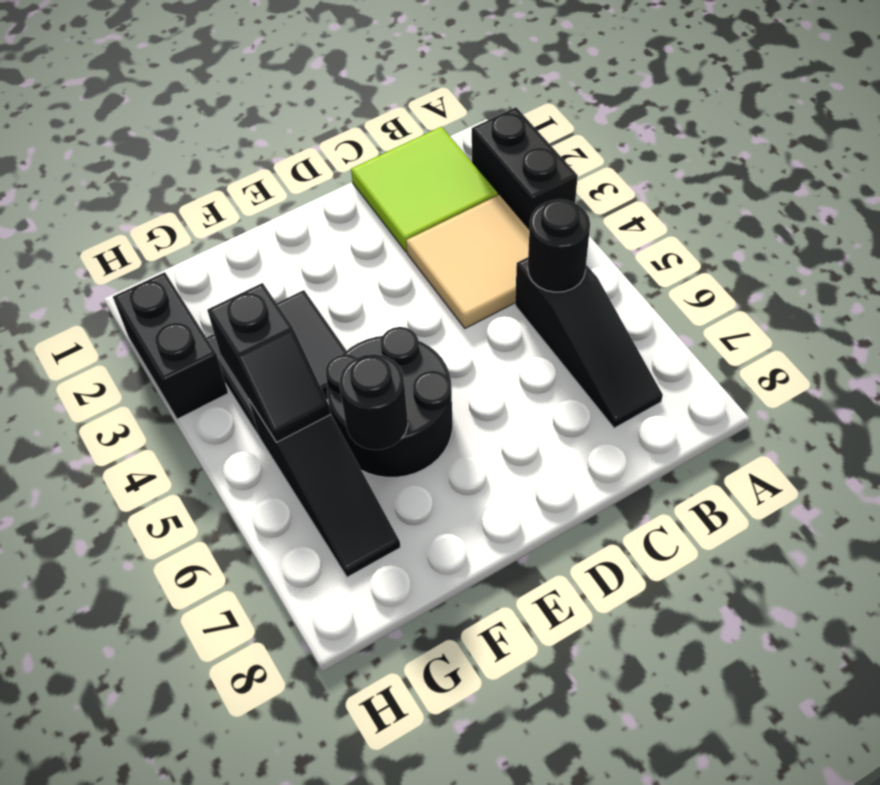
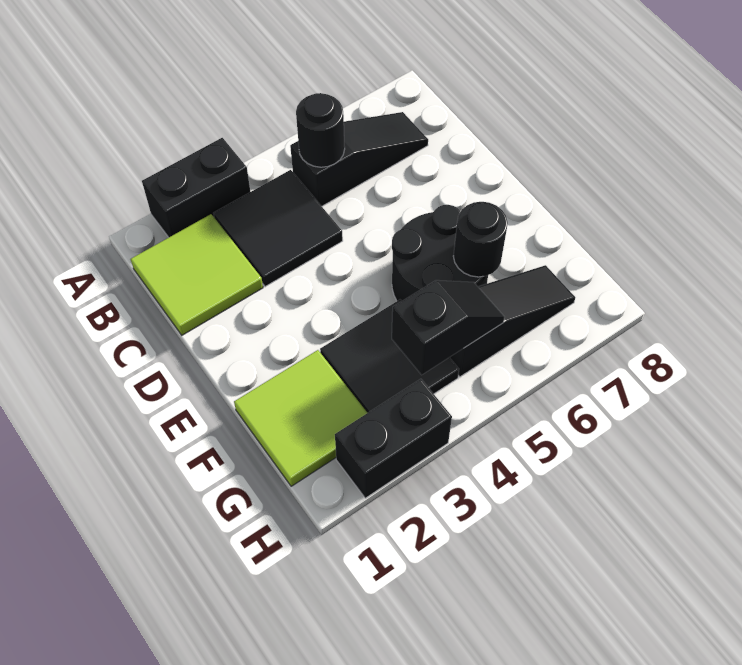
tan tile B3:C4 level 1 -> black tile B3:C4 level 1
none -> lime tile F1:G2 level 1

